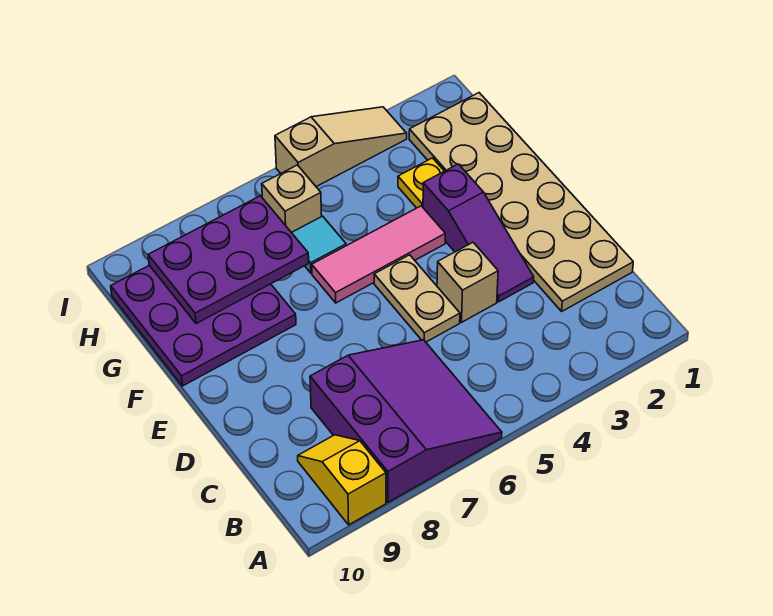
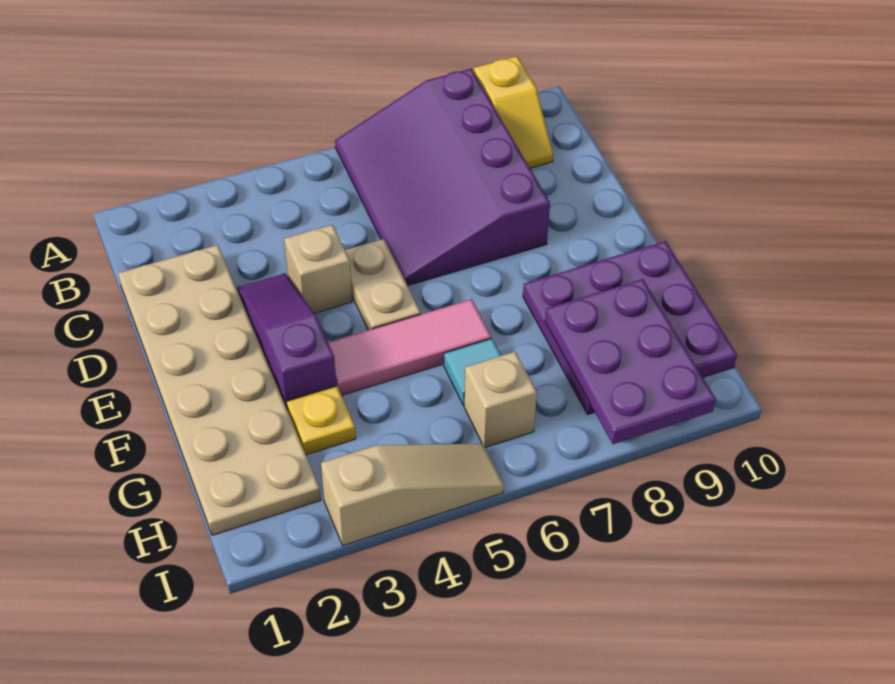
purple slope A6:C8 level 1 top 8 -> purple slope A6:D8 level 1 top 8
purple plate G7:H9 level 2 -> purple plate G8:I9 level 2
tan slope I3:I5 level 1 top 5 -> tan slope I3:I5 level 1 top 3

